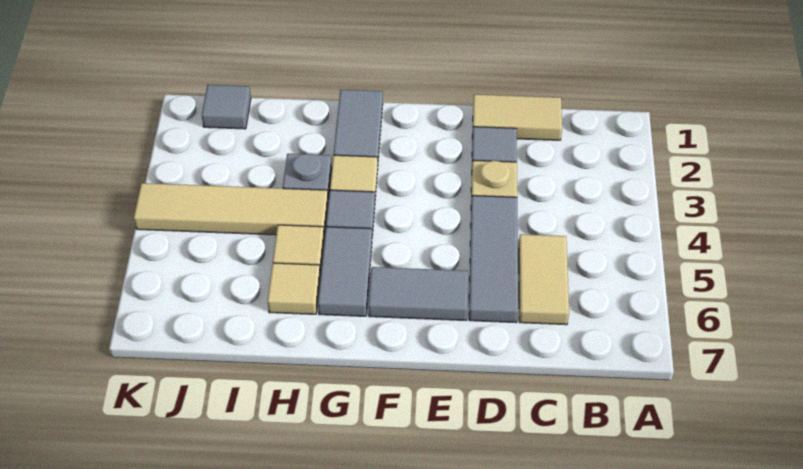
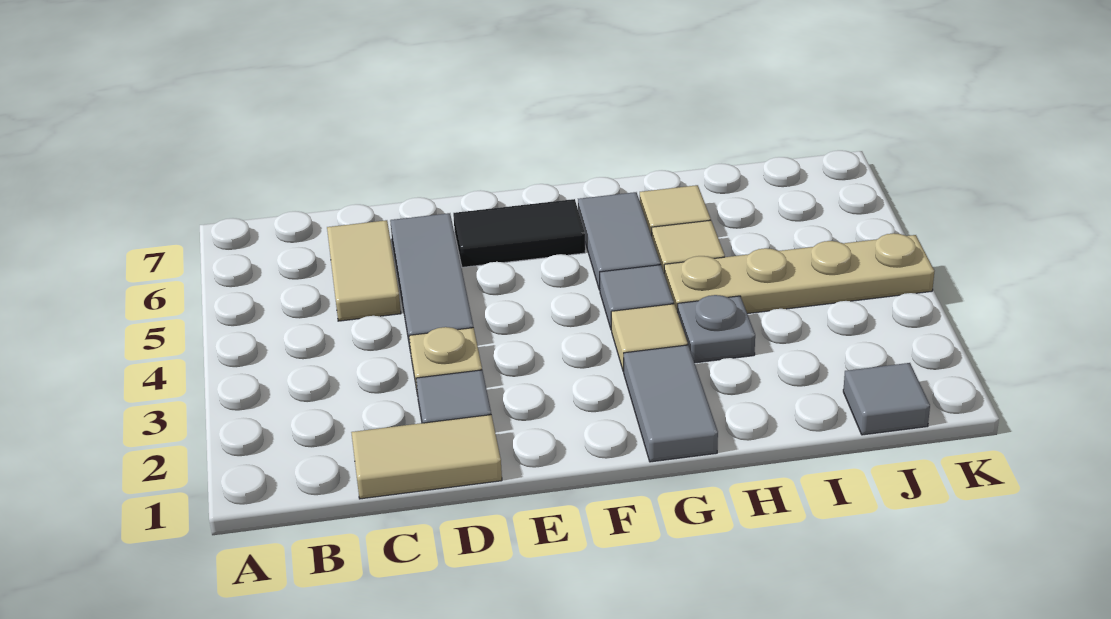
grey tile E6:F6 level 1 -> black tile E6:F6 level 1
tan tile H4:K4 level 1 -> tan plate H4:K4 level 1

